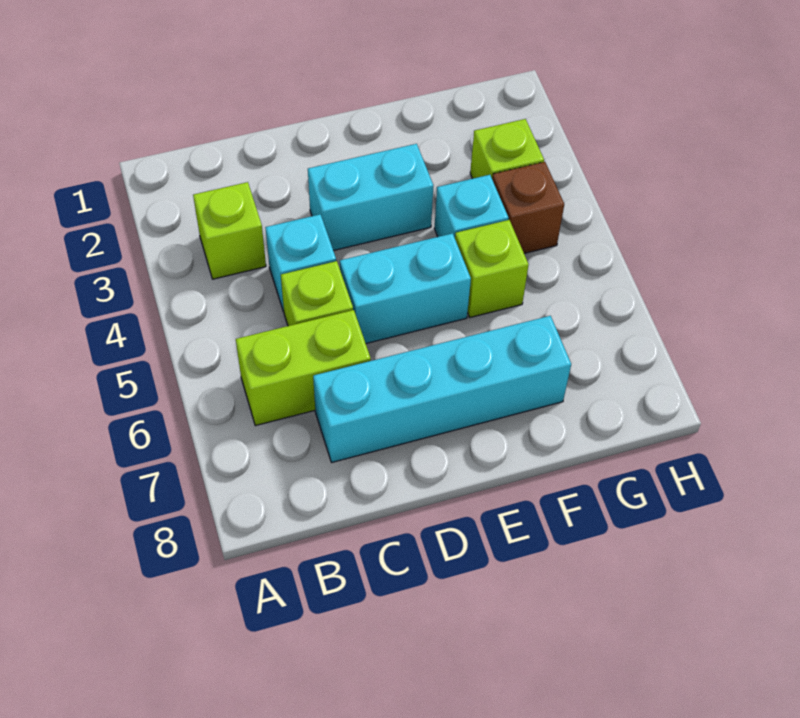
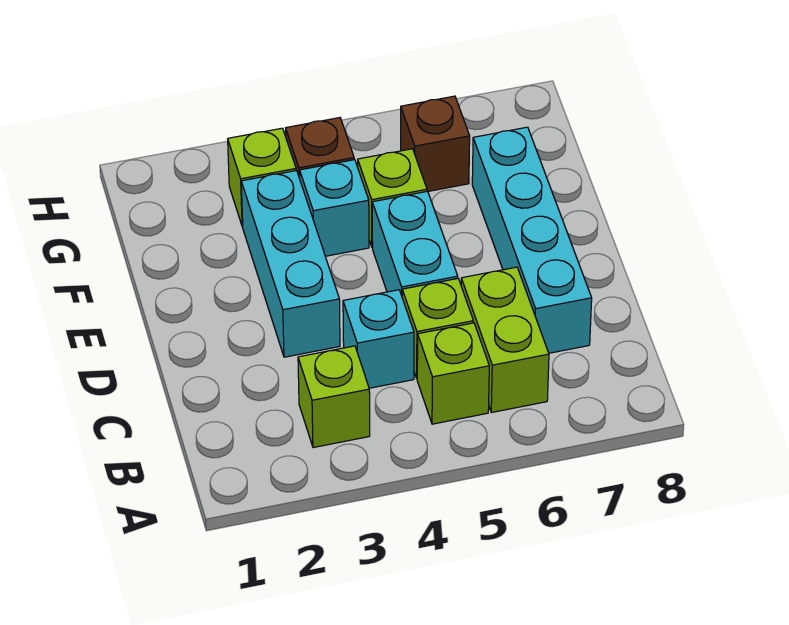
none -> lime brick B5 level 1
cyan brick D3:E3 level 1 -> cyan brick D3:F3 level 1
none -> brown brick G6 level 1

